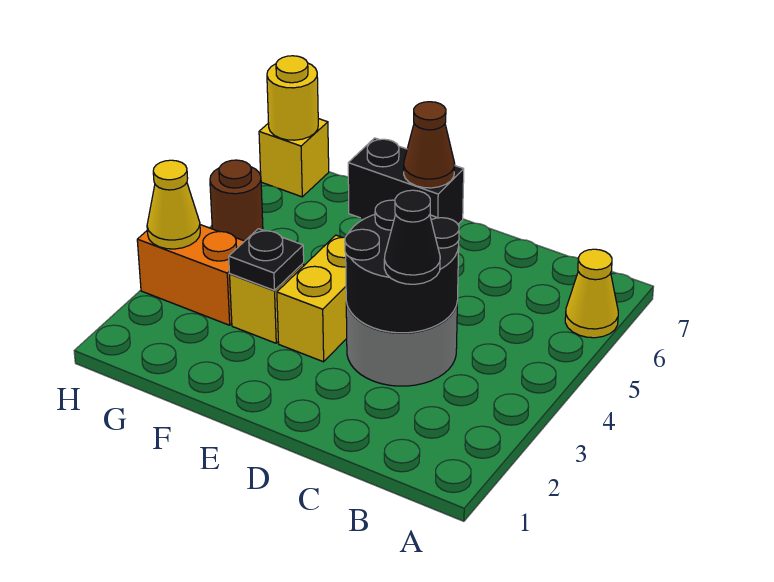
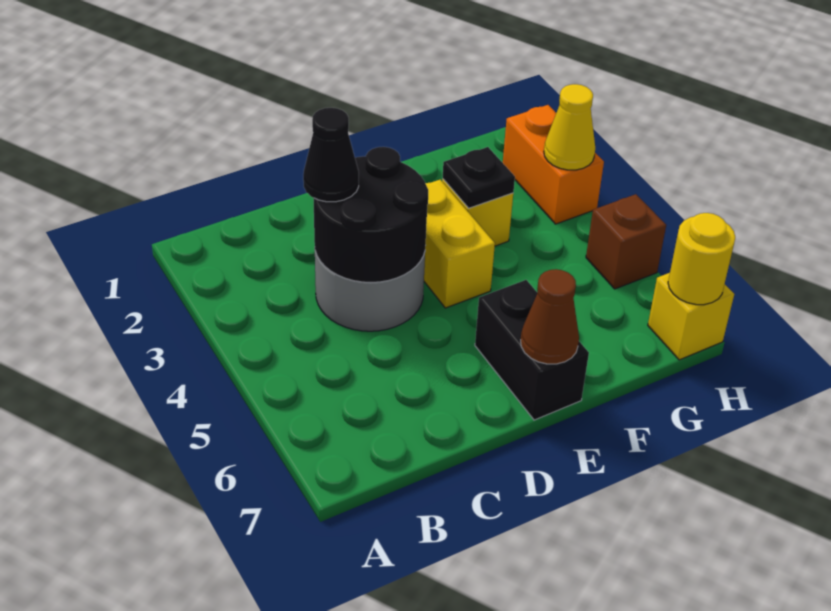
yellow cone A6 level 1 -> none
black brick E7:F7 level 1 -> black brick E6:E7 level 1
orange brick G3:H3 level 1 -> orange brick H2:H3 level 1
brown round brick H5 level 1 -> brown brick H5 level 1

